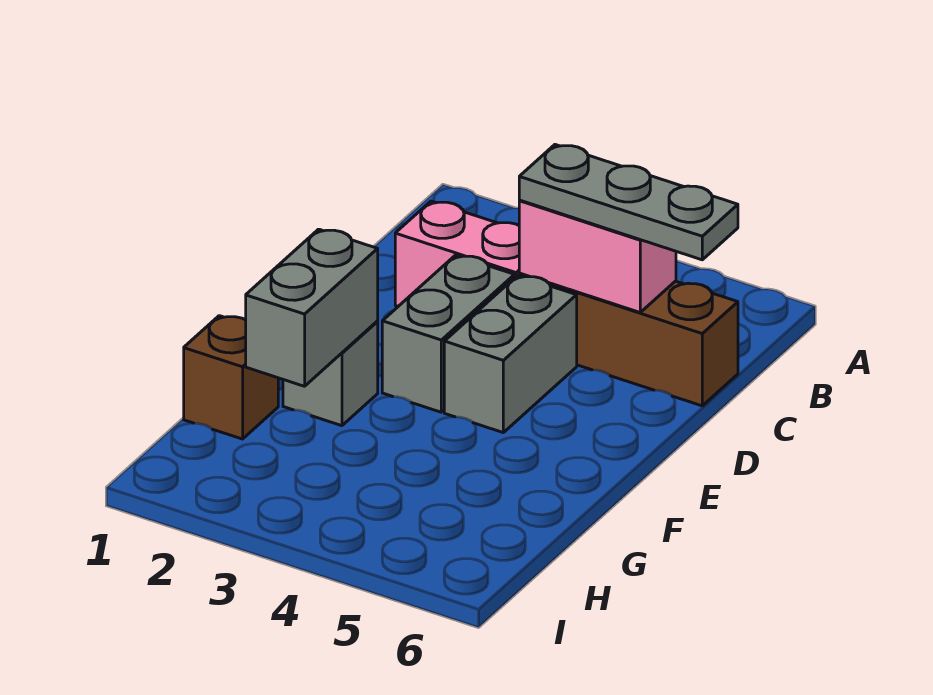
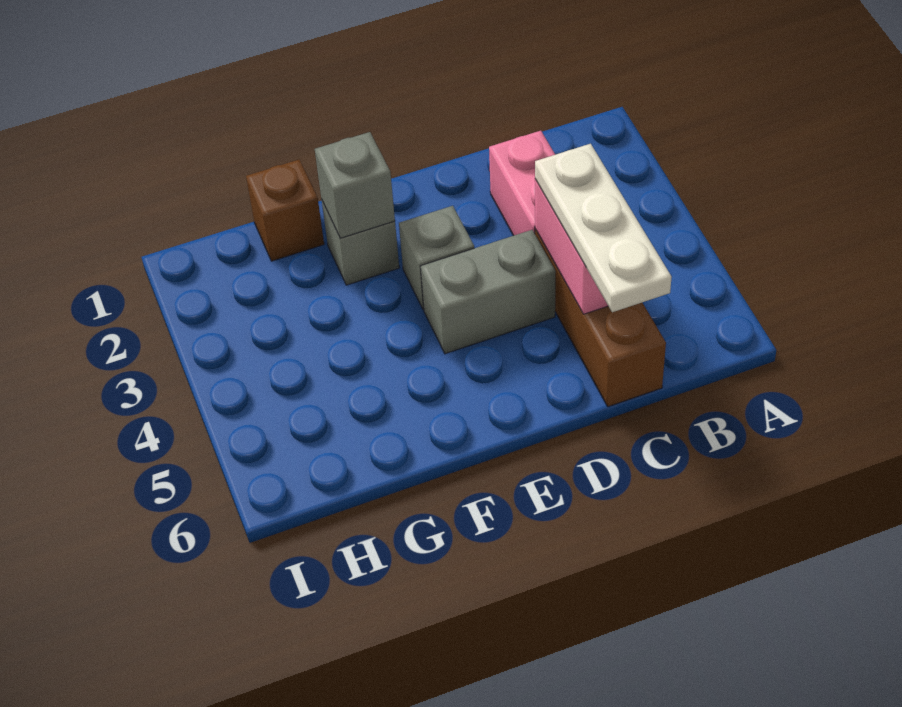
grey plate C4:C6 level 3 -> white plate C4:C6 level 3
grey brick D3:E3 level 1 -> grey brick E3 level 1
grey brick F2:G2 level 2 -> grey brick F2 level 2

